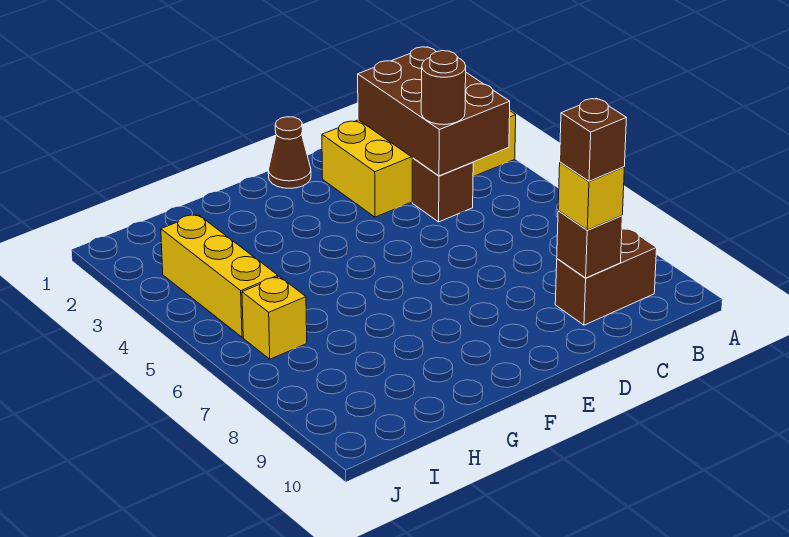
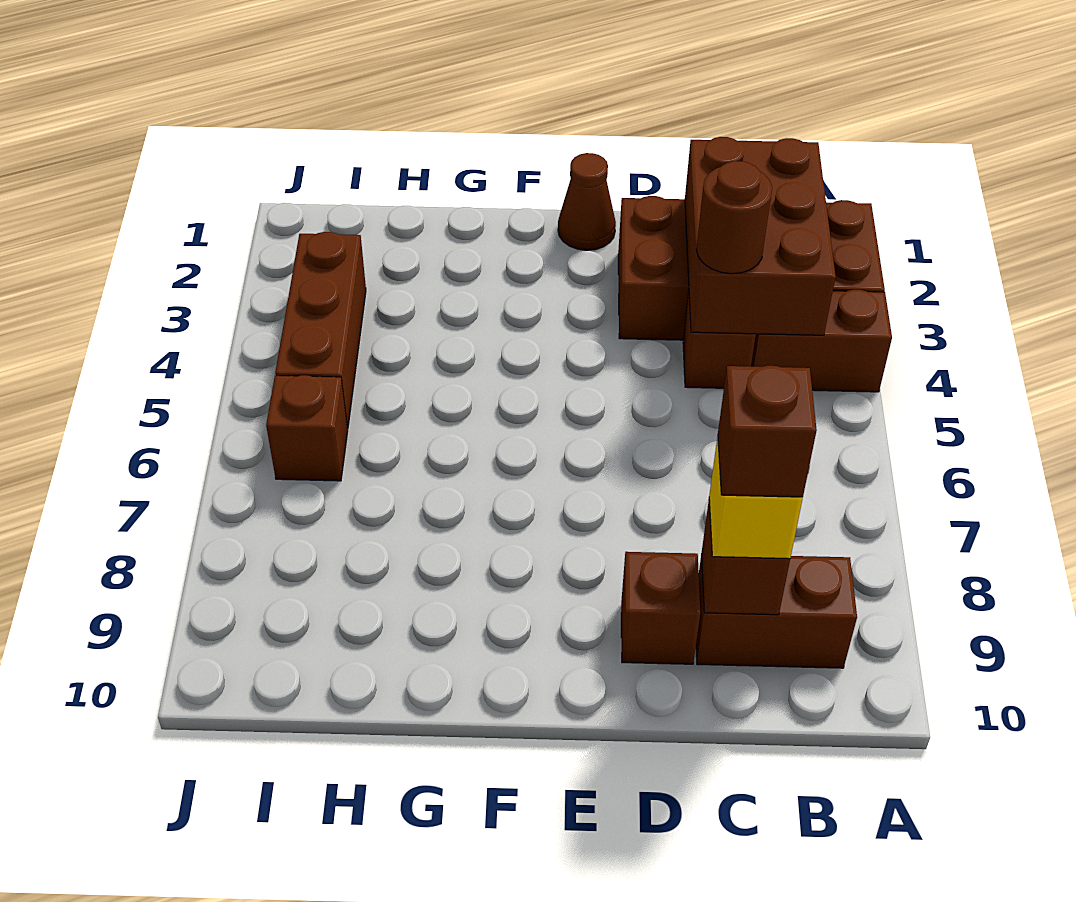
yellow brick A2:D3 level 1 -> brown brick A2:D3 level 1
none -> brown brick A4:B4 level 1
none -> brown brick D9 level 1
yellow brick I3:I5 level 1 -> brown brick I3:I5 level 1
yellow brick I6 level 1 -> brown brick I6 level 1

